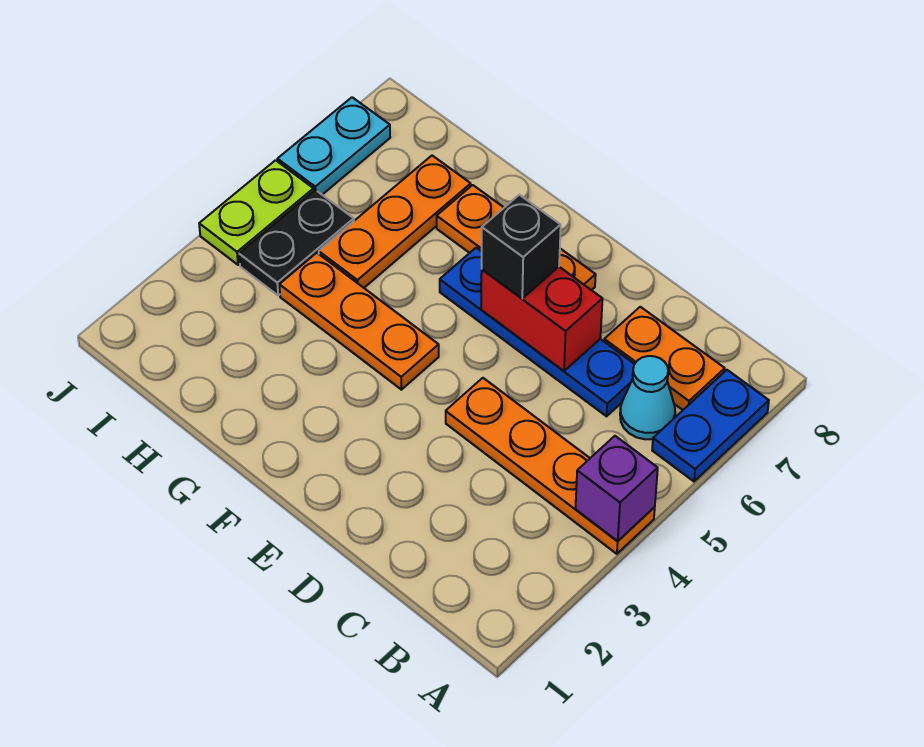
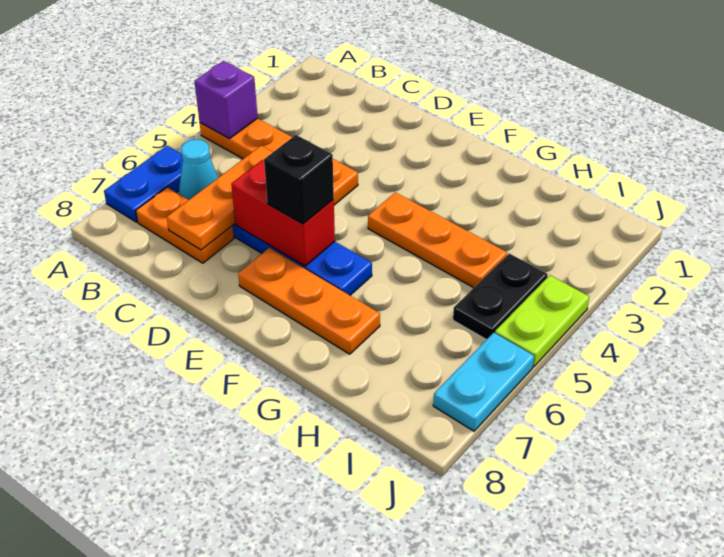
orange plate H5:H7 level 1 -> orange plate C5:C7 level 2

